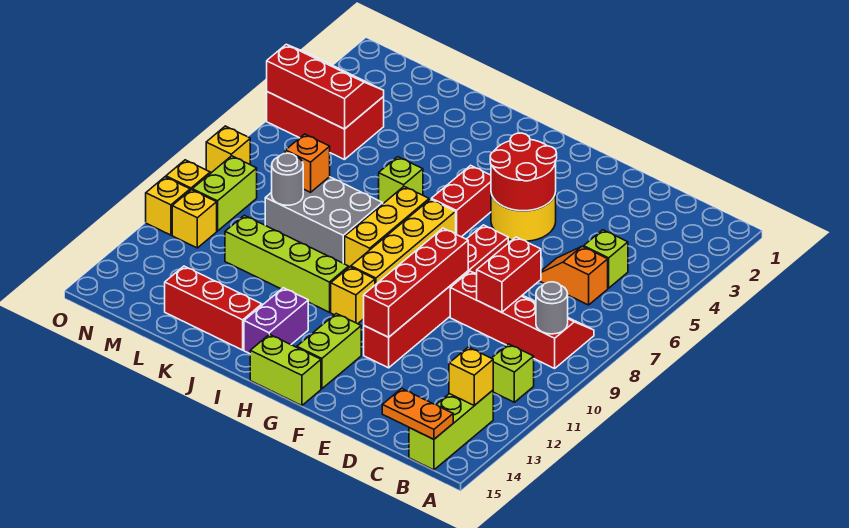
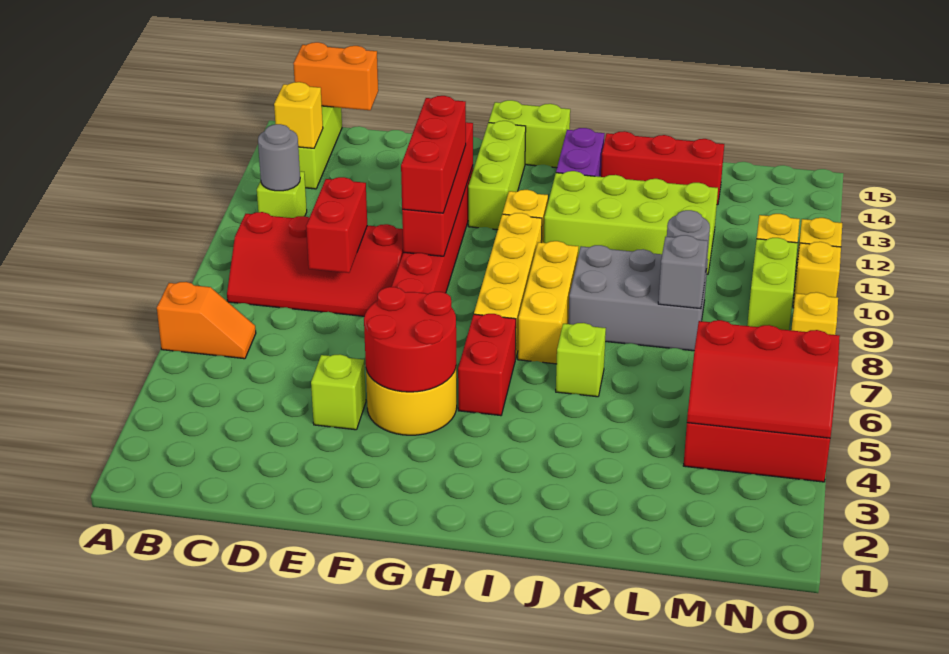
grey round brick B9 level 2 -> grey round brick B11 level 2
orange plate B15:C15 level 2 -> orange brick B15:C15 level 2
lime brick C5 level 1 -> lime brick E4 level 1
orange slope C6:D6 level 1 top C -> orange slope A6:B6 level 1 top A
none -> red brick F9:F11 level 3
lime brick G13:G14 level 1 -> lime brick G12:G14 level 1
lime brick I11:L11 level 1 -> lime brick I11:L12 level 1
orange brick L8 level 2 -> grey brick L8 level 2

